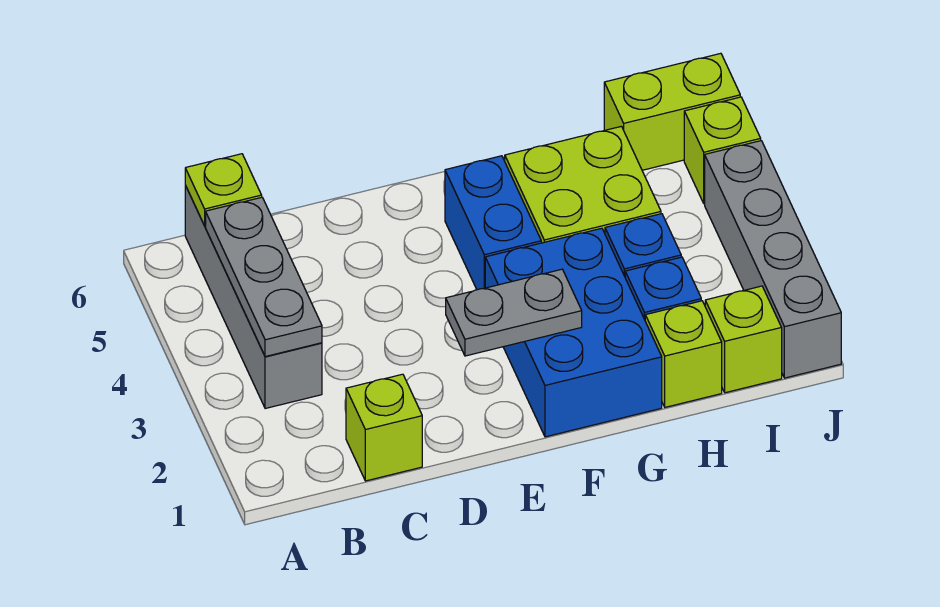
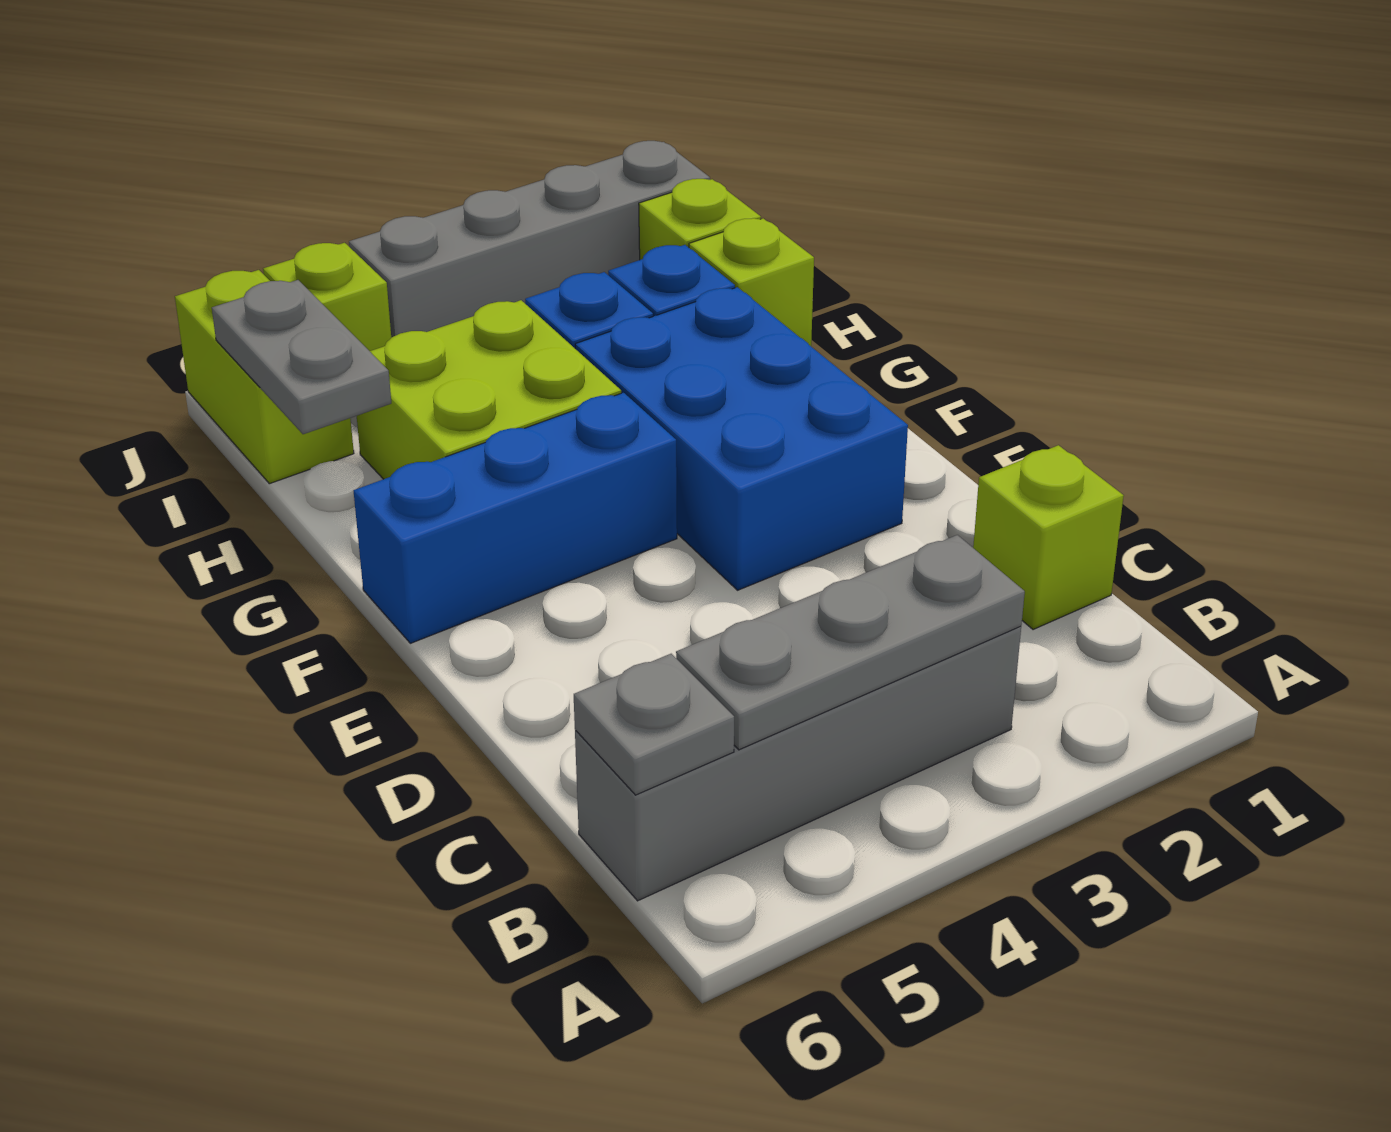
lime plate B6 level 2 -> grey plate B6 level 2
grey plate E2:F2 level 2 -> grey plate H6:I6 level 2
blue brick F1:G3 level 1 -> blue brick E2:G3 level 1
blue brick F4:F5 level 1 -> blue brick F4:F6 level 1

